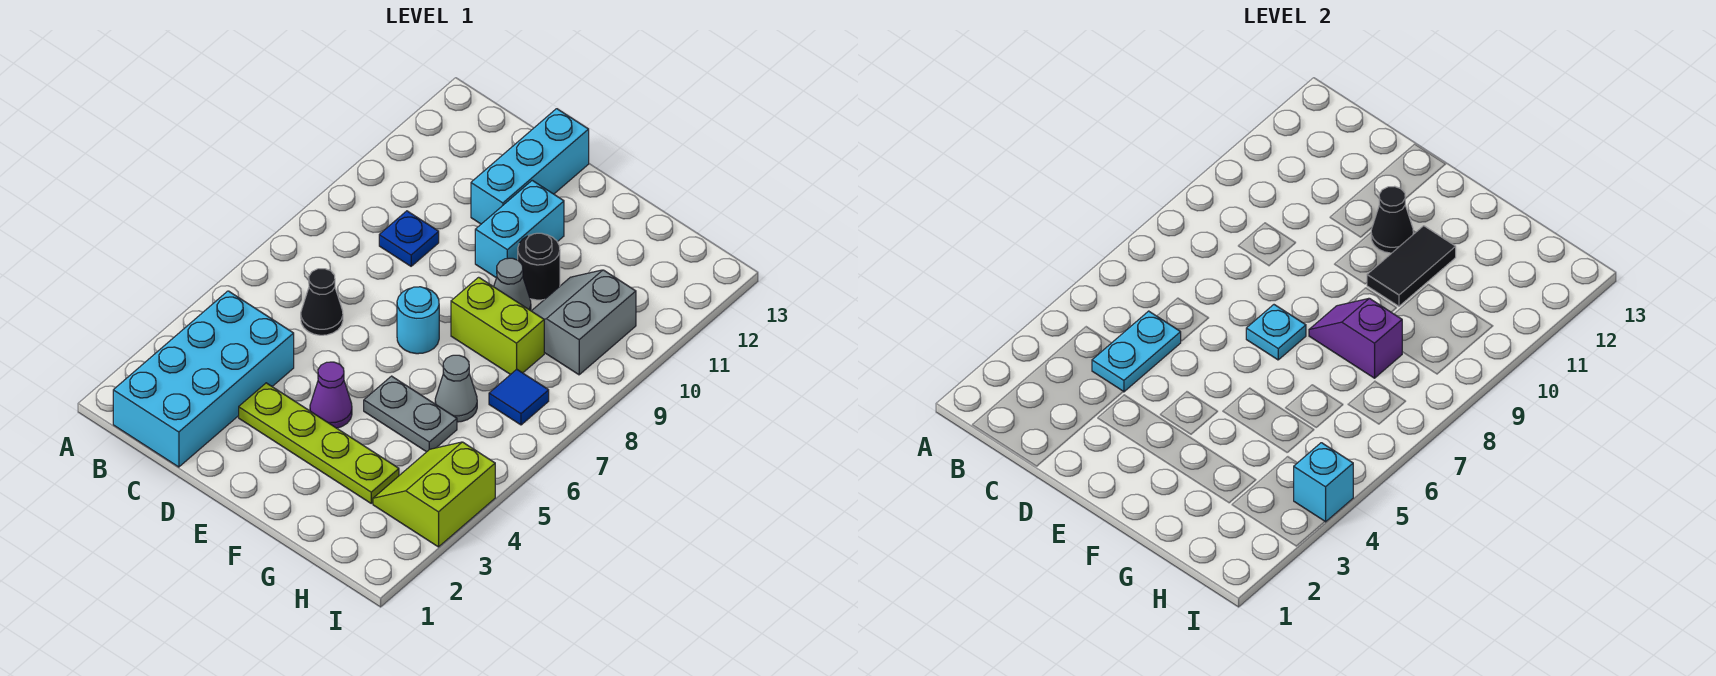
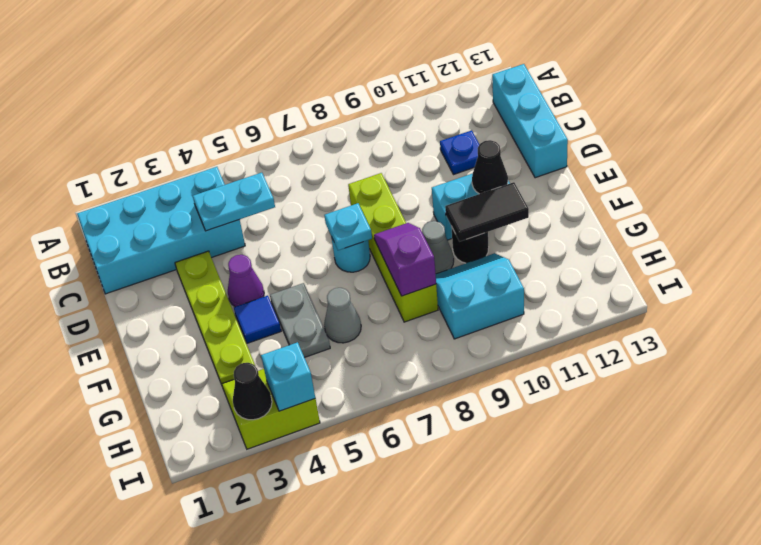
black cone C6 level 1 -> black cone I3 level 2
blue plate C9 level 1 -> blue plate C11 level 1
cyan brick D11:D13 level 1 -> cyan brick B13:D13 level 1
lime brick F8:G8 level 1 -> lime brick D8:G8 level 1
grey slope G9:H10 level 1 top H -> cyan slope G9:H10 level 1 top H
blue tile H7 level 1 -> blue tile F4 level 1

